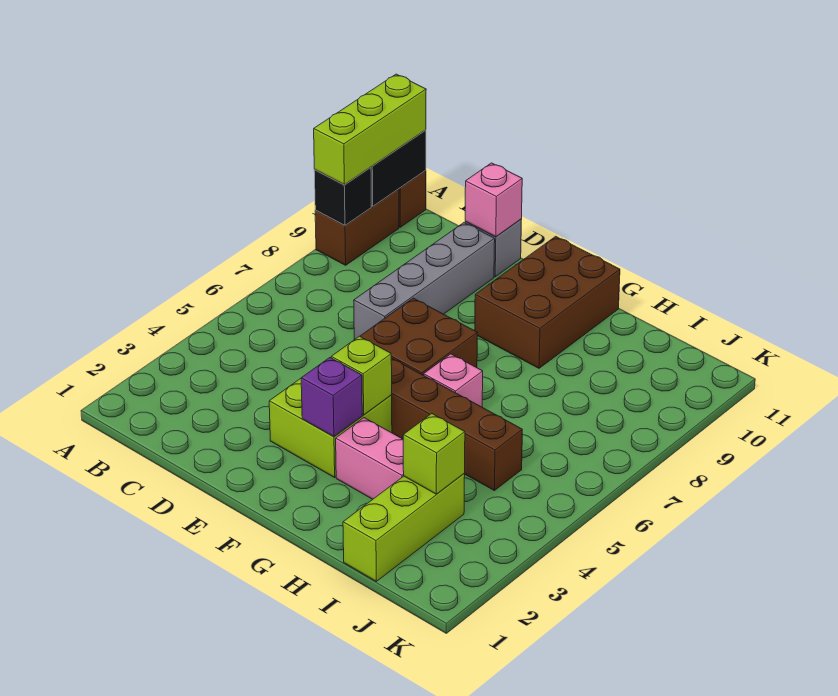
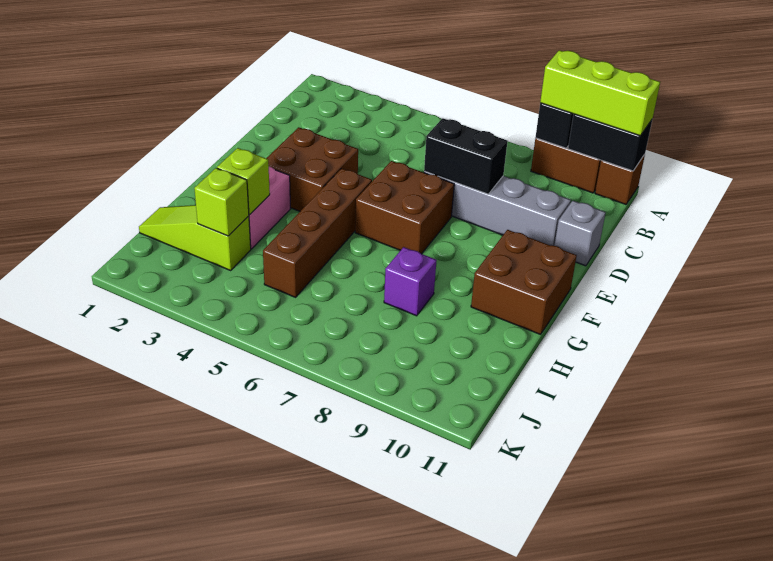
none -> black brick D7:D8 level 2
pink brick D11 level 2 -> none
lime brick E3:F4 level 1 -> brown brick E3:F4 level 1
purple brick F3 level 2 -> purple brick H8 level 1
lime brick F4 level 2 -> lime brick H3 level 2
brown brick F9:G11 level 1 -> brown brick F10:G11 level 1
pink brick G6 level 1 -> none
lime brick I1:I3 level 1 -> lime slope I1:I3 level 1 top 3

